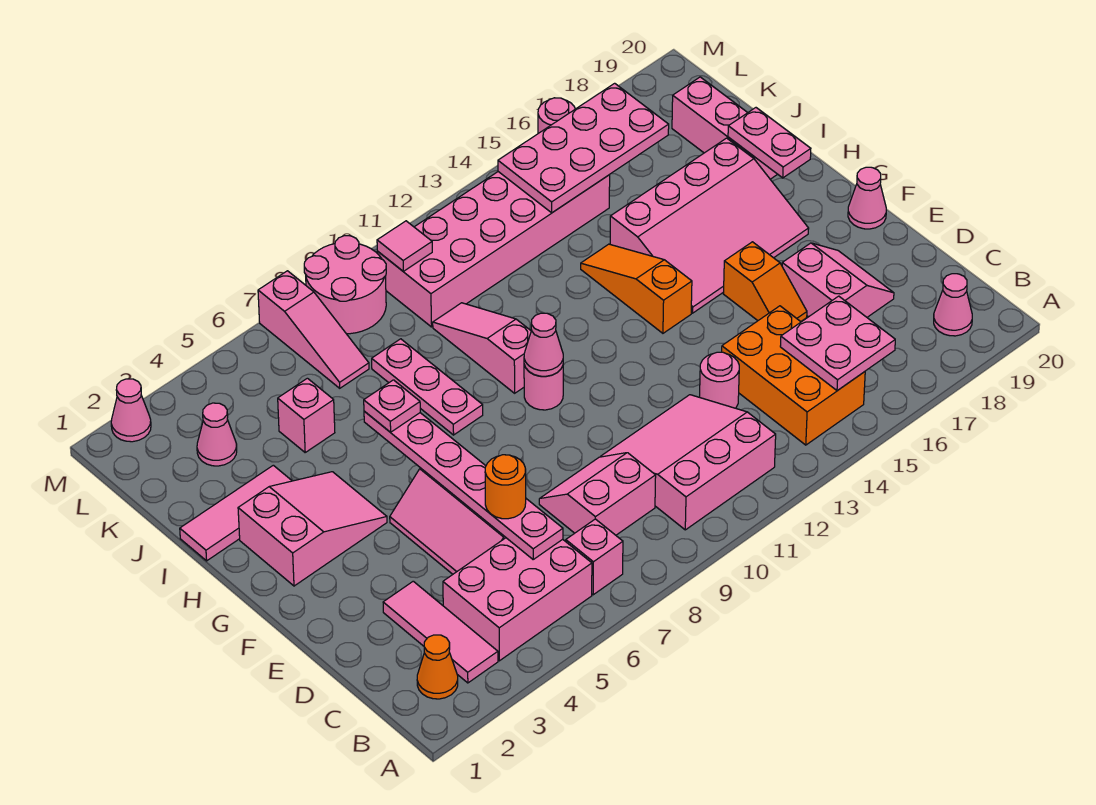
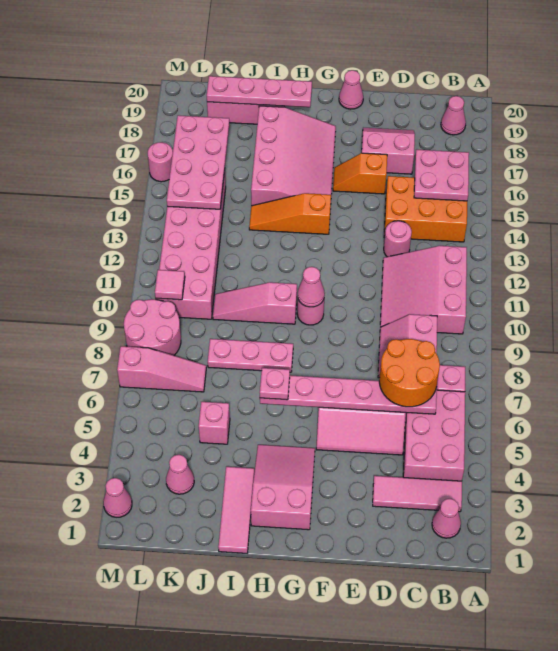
orange cone B2 level 1 -> pink cone B2 level 1
orange round brick D6 level 3 -> orange round brick C6:D7 level 3
orange slope E16:F16 level 1 top F -> orange slope E16:F16 level 1 top E
pink plate H19:I19 level 2 -> pink plate H19:K19 level 2

